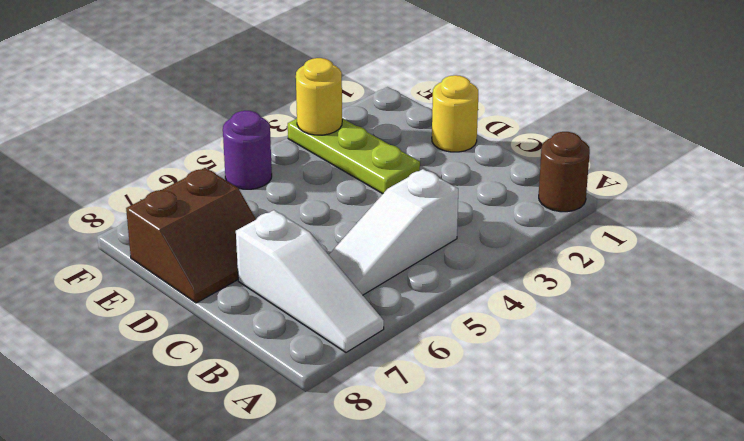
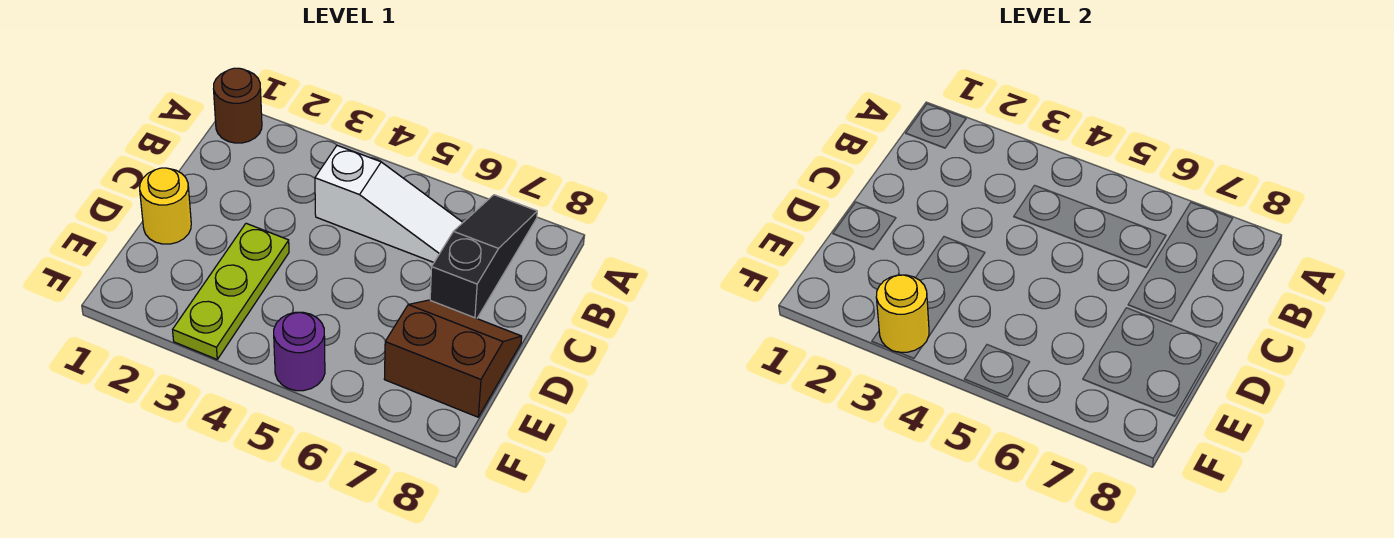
white slope A7:C7 level 1 top C -> black slope A7:C7 level 1 top C

